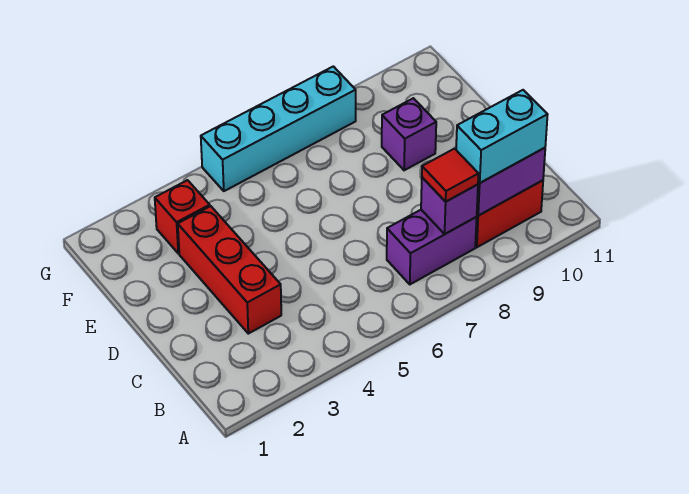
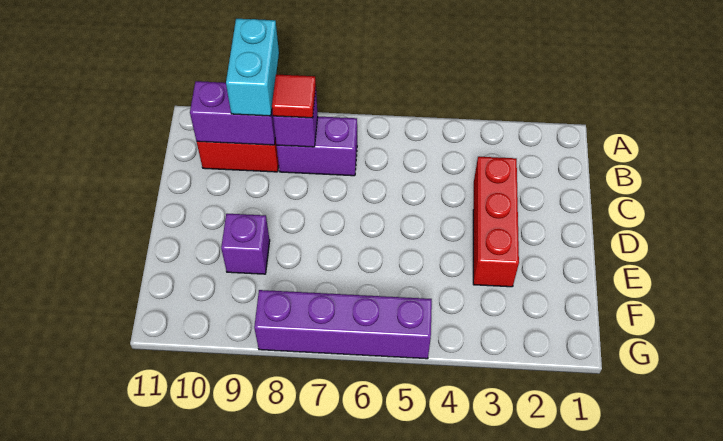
cyan brick B9:B10 level 3 -> cyan brick A9:B9 level 3
red brick F3 level 1 -> none
cyan brick G5:G8 level 1 -> purple brick G5:G8 level 1

